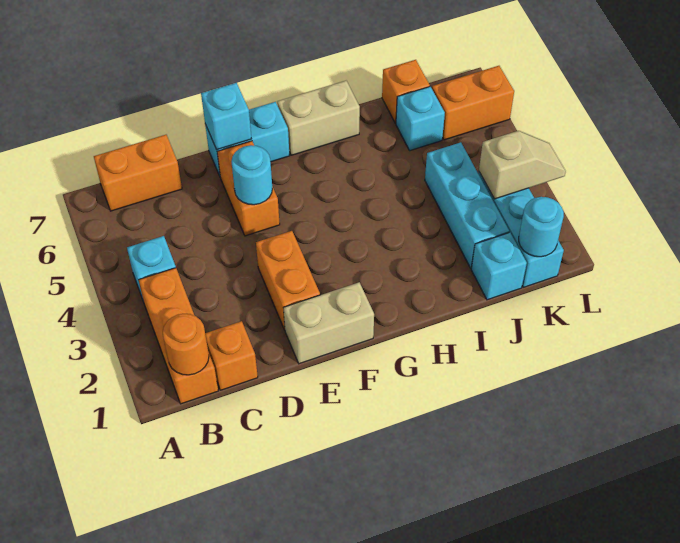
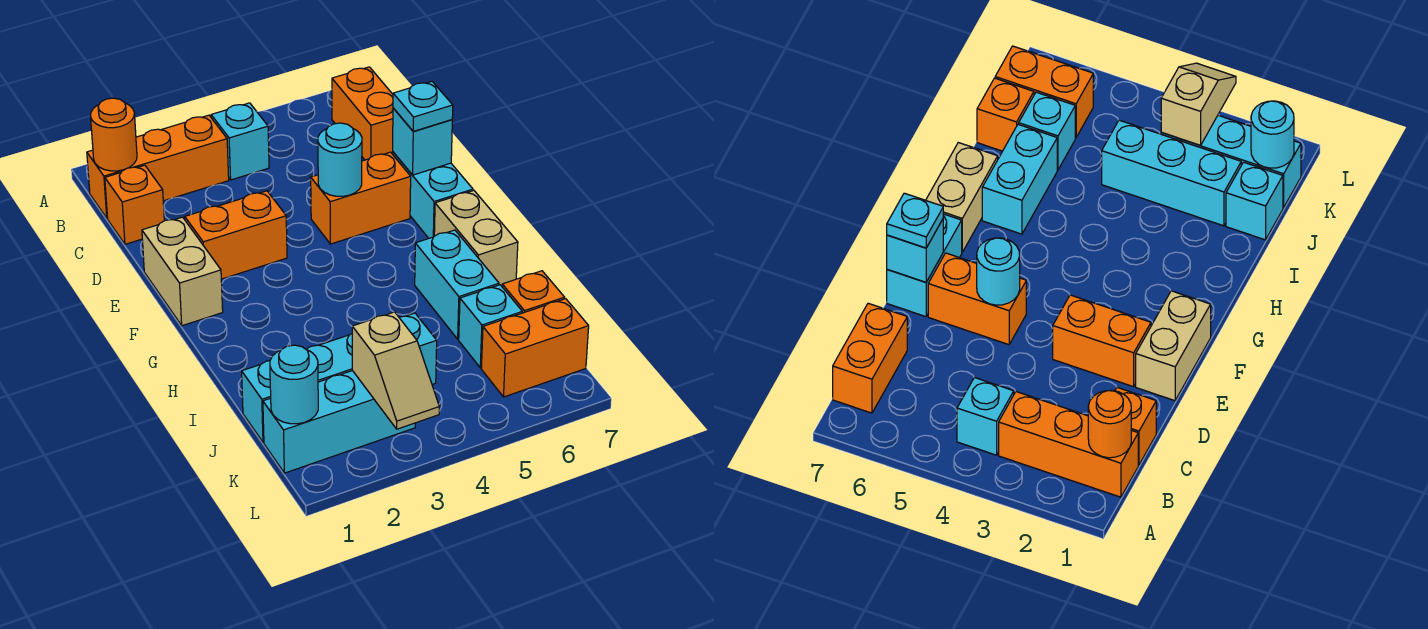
none -> cyan plate E7 level 3
none -> cyan brick H6:I6 level 1
orange brick K6:L6 level 1 -> orange brick K6:K7 level 1

